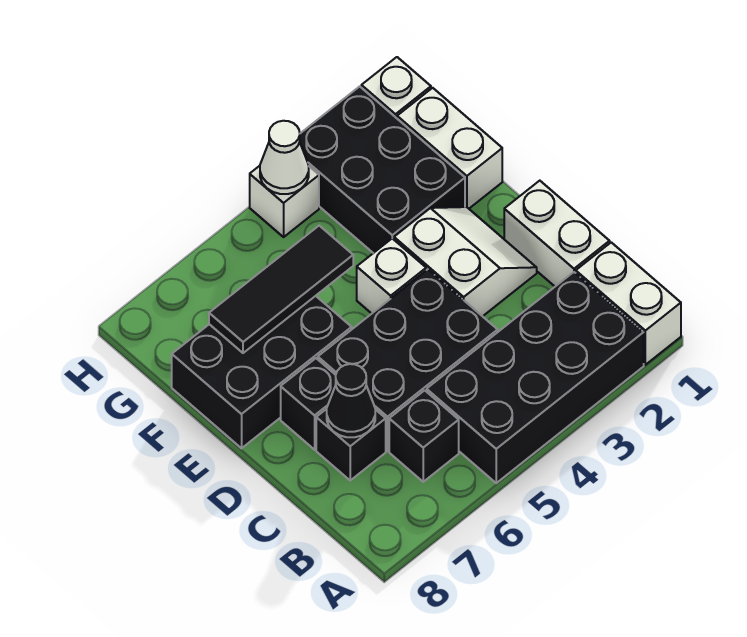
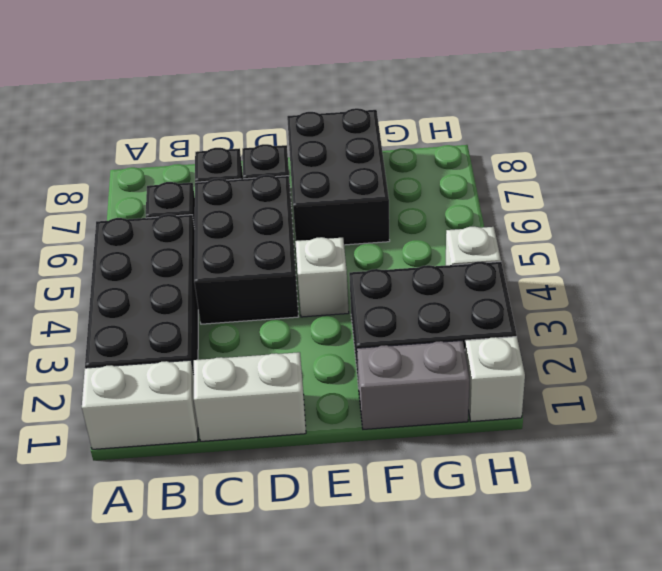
black cone C7 level 2 -> none
white slope D2:E3 level 1 top 3 -> none
white brick F1:G1 level 1 -> grey brick F1:G1 level 1
black tile F5:F7 level 2 -> none
white cone H4 level 2 -> none

